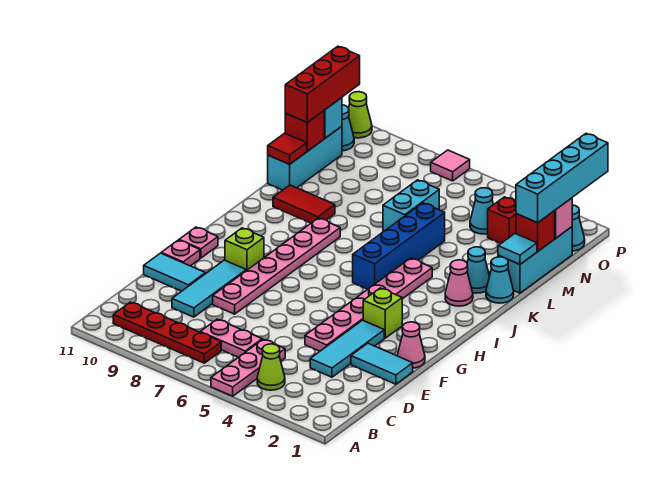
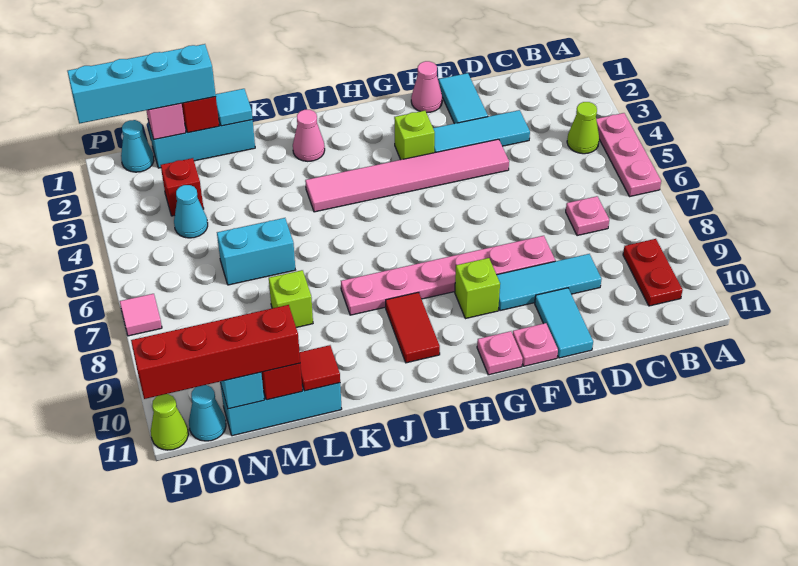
pink plate A5:C5 level 1 -> pink plate A4:A6 level 1
red plate B7:B10 level 1 -> red plate B9:B10 level 1
pink plate C6:C7 level 1 -> pink plate C7 level 1
pink plate E4:J4 level 1 -> pink tile E4:J4 level 1
blue brick I5:L5 level 1 -> none
cyan cone K1 level 1 -> none
cyan cone K2 level 1 -> none
red tile K9:K10 level 1 -> red tile I9:I10 level 1
none -> lime brick L8 level 1
red brick M11:O11 level 3 -> red brick M11:P11 level 3

